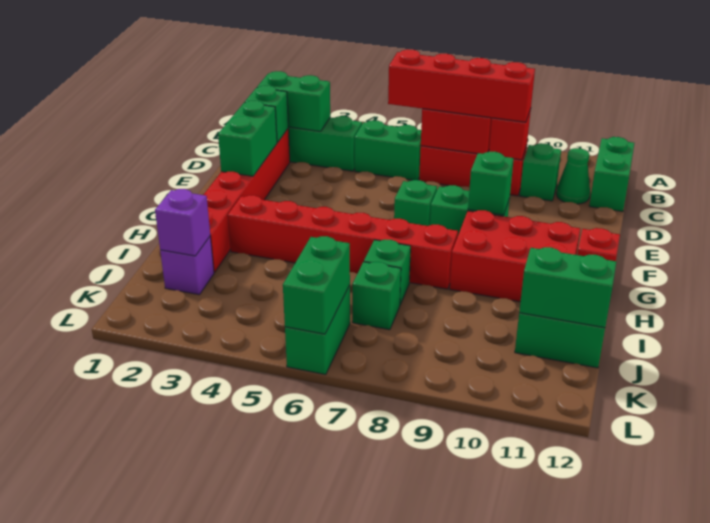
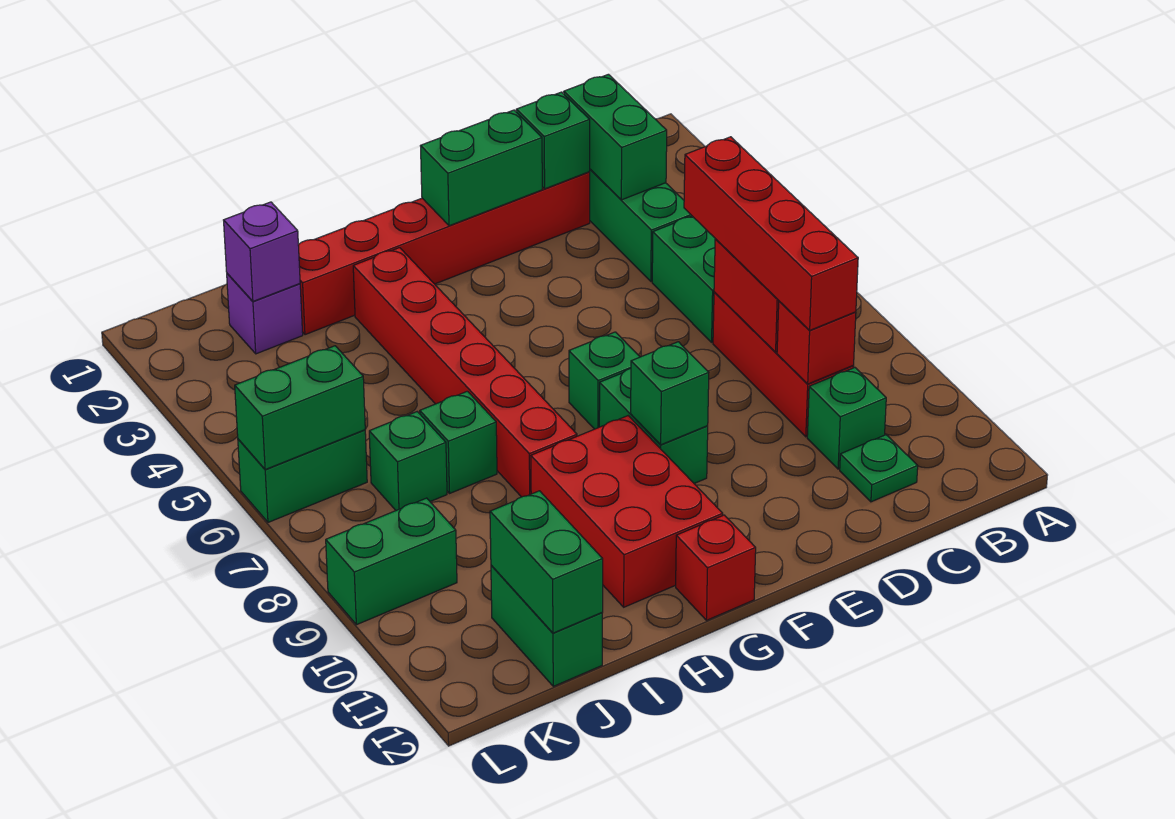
green brick B12:C12 level 1 -> green brick K9:L9 level 1
green cone C11 level 1 -> green plate C11 level 1

